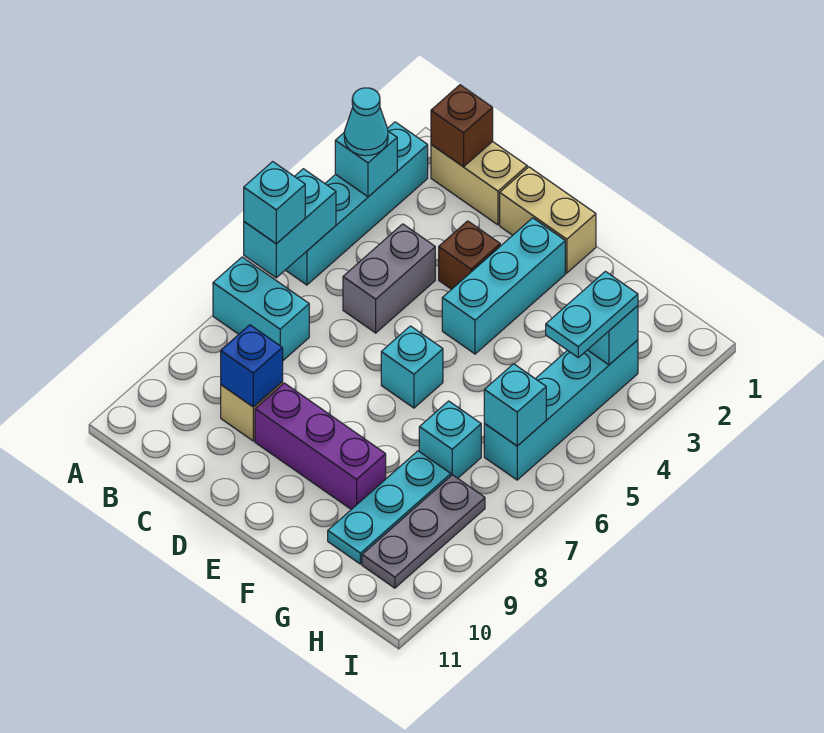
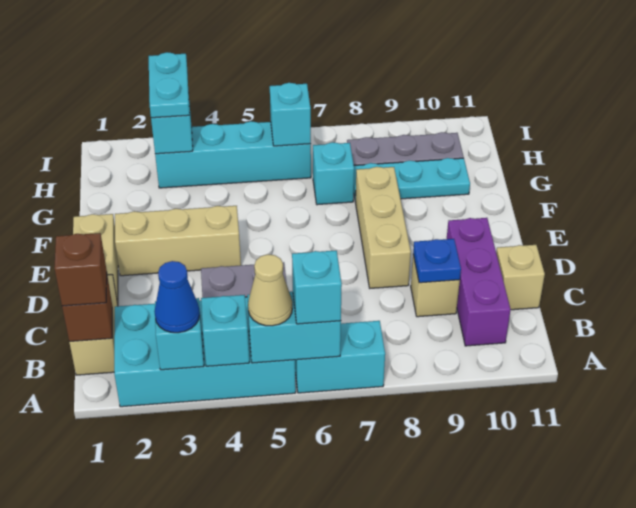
cyan brick A2:A5 level 1 -> cyan brick A2:B5 level 1
cyan cone A3 level 3 -> blue cone A3 level 3
none -> tan cone A5 level 3
cyan brick A7:B7 level 1 -> cyan brick A6:A7 level 1
blue brick C9 level 2 -> blue plate C9 level 2
none -> tan brick C11 level 1
brown brick D3 level 1 -> brown brick B1 level 3
none -> tan brick D8:F8 level 1
purple brick D9:F9 level 1 -> purple brick B10:D10 level 1
cyan brick E2:E4 level 1 -> tan brick E2:E4 level 1
cyan brick E6 level 1 -> cyan brick A4 level 2
cyan plate H3:H4 level 3 -> cyan plate H3:I3 level 3

